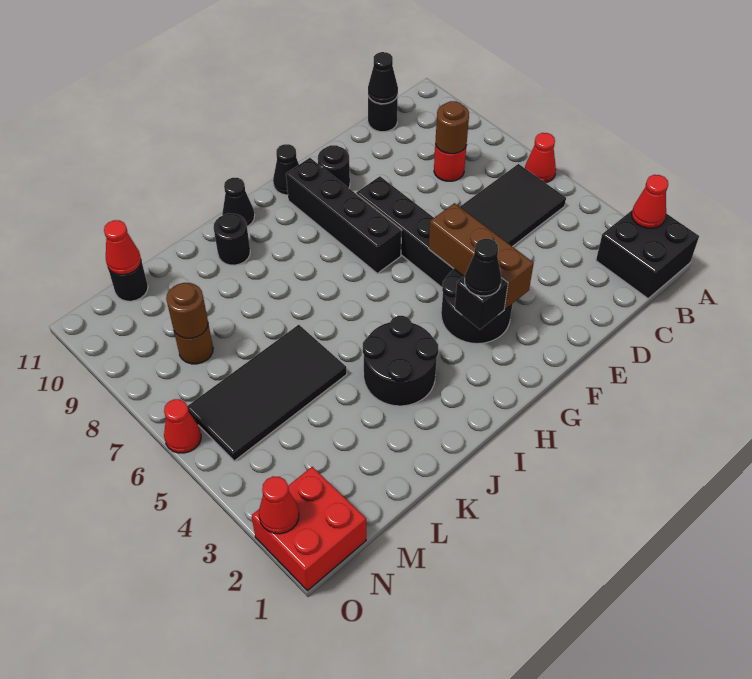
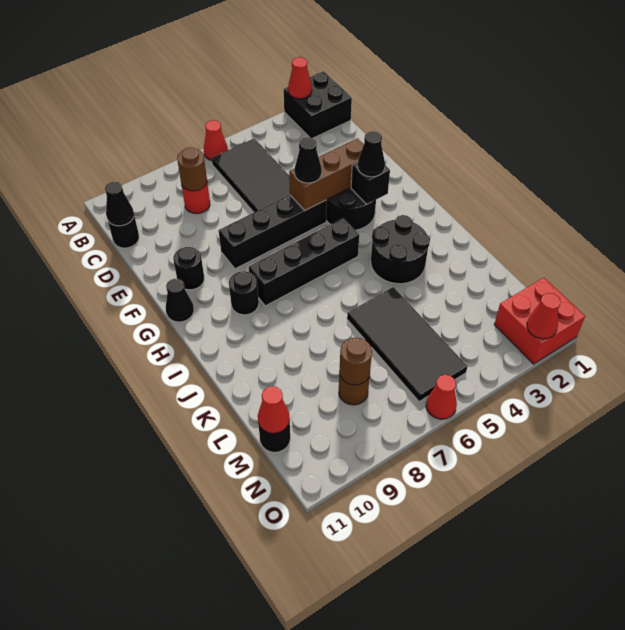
black brick G7:G10 level 1 -> black brick H5:H8 level 1
black cone I11 level 1 -> black cone F5 level 3
black round brick J10 level 1 -> black round brick H9 level 1

